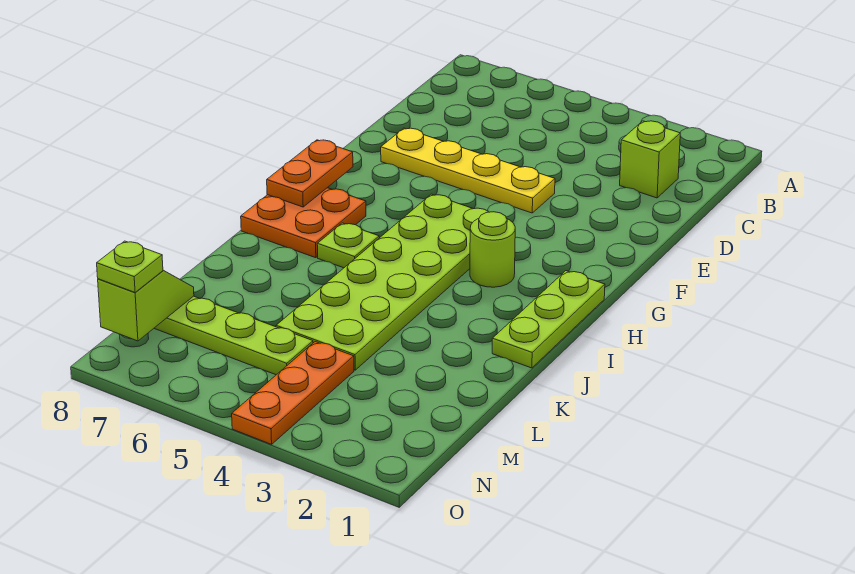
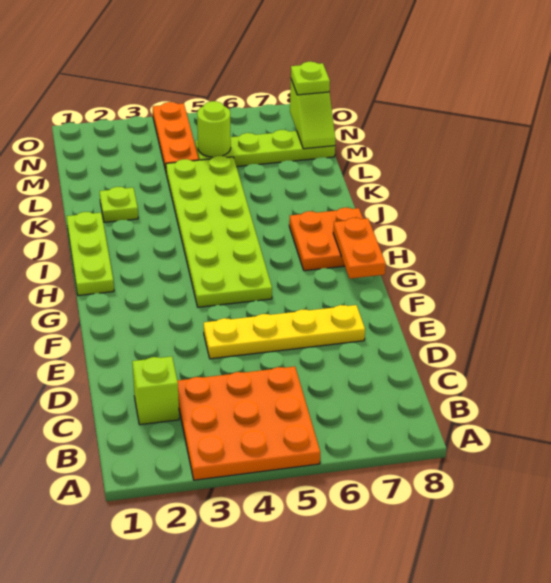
none -> orange plate A3:C5 level 1
lime round brick H3 level 1 -> lime round brick M5 level 2
lime plate I6 level 1 -> lime plate K2 level 1

